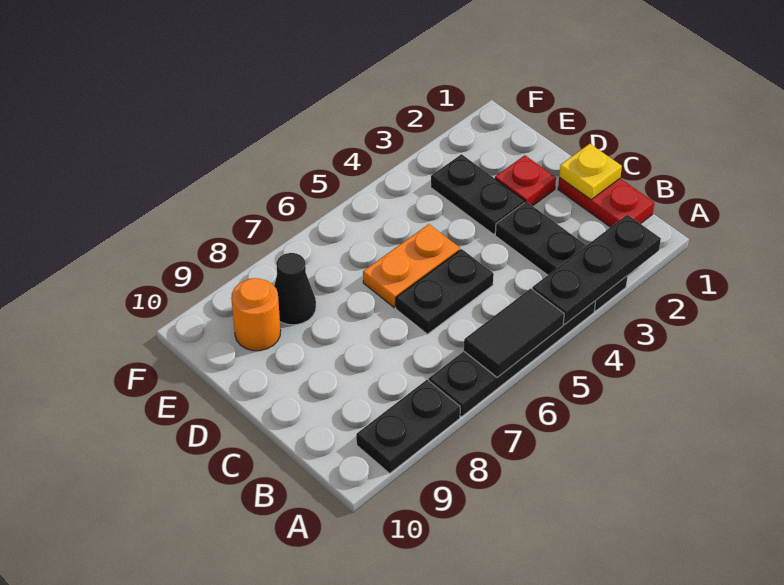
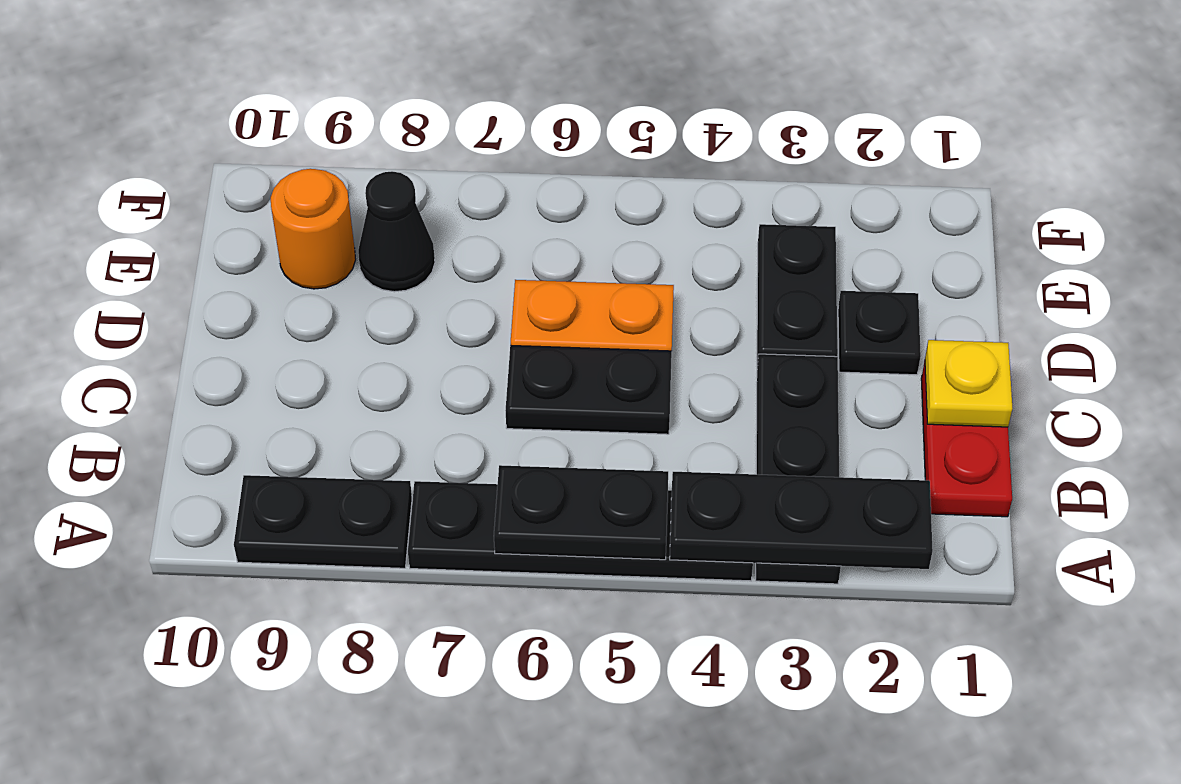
black tile A5:A6 level 2 -> black plate A5:A6 level 2
red plate D2 level 1 -> black plate D2 level 1

